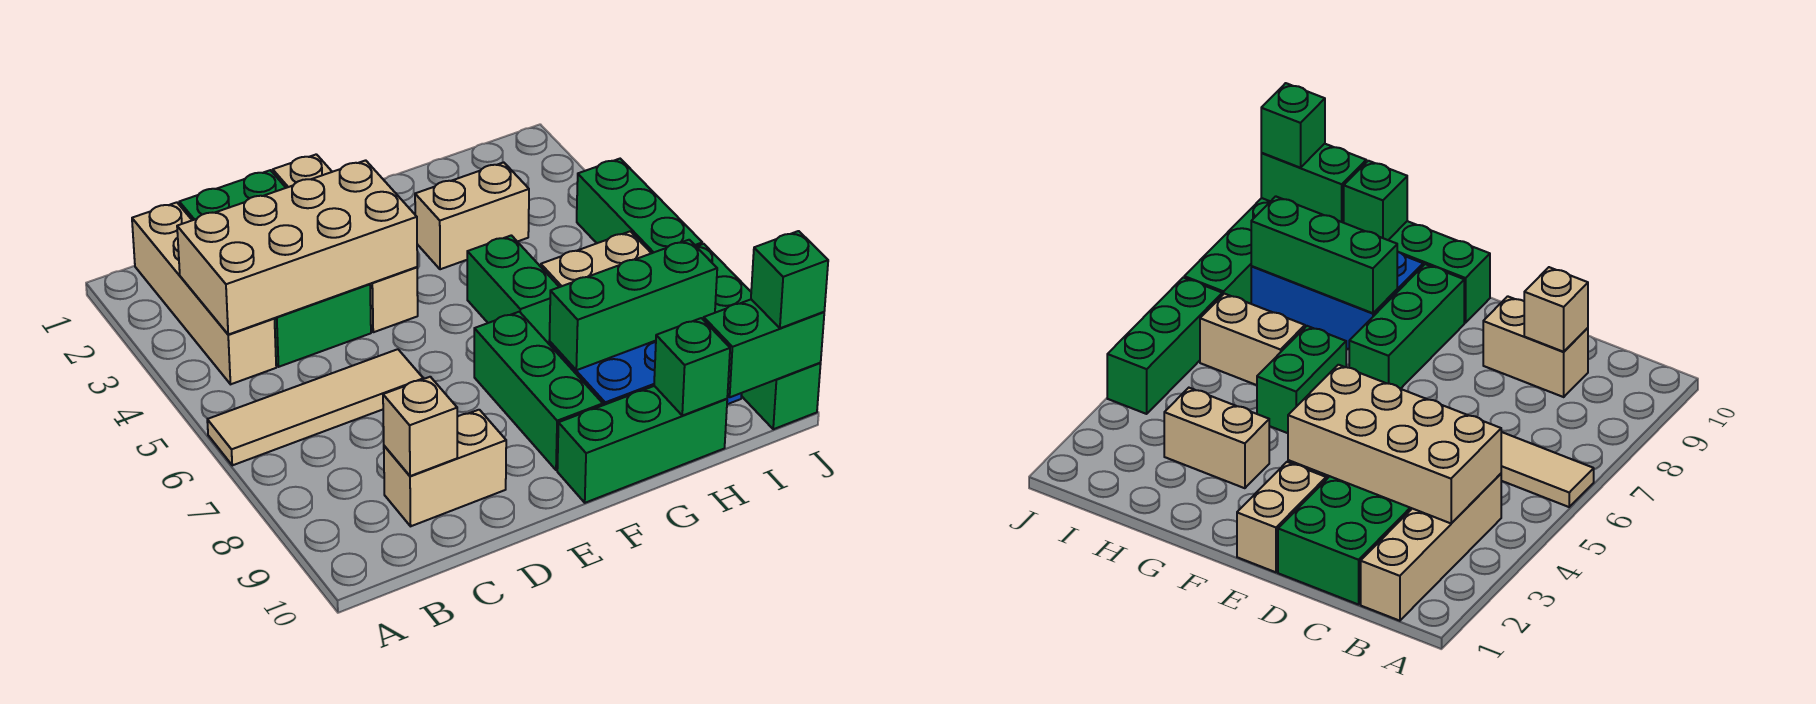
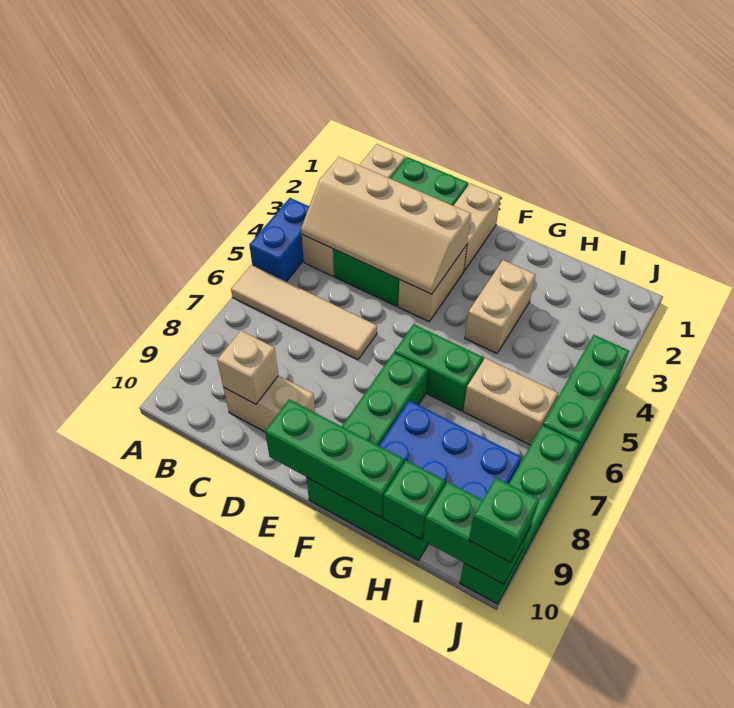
none -> blue brick A4:A5 level 1
tan brick B3:E4 level 2 -> tan slope B3:E4 level 2 top 3
tan brick G3:H3 level 1 -> tan brick G3:G4 level 1
green brick G5:G6 level 1 -> green brick F6:G6 level 1
green brick G8:I8 level 2 -> green brick E10:G10 level 2

